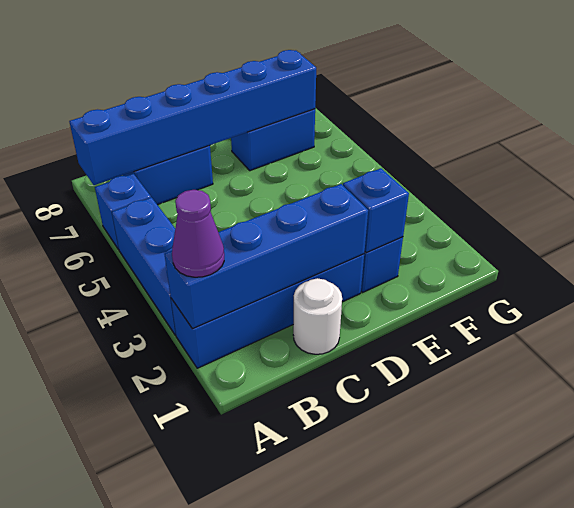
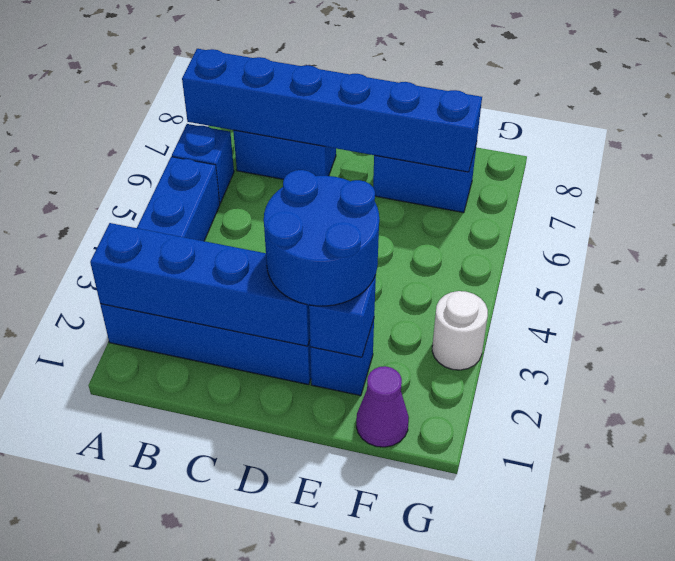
purple cone A2 level 3 -> purple cone F1 level 1
white round brick C1 level 1 -> white round brick G3 level 1
none -> blue round brick D2:E3 level 3

